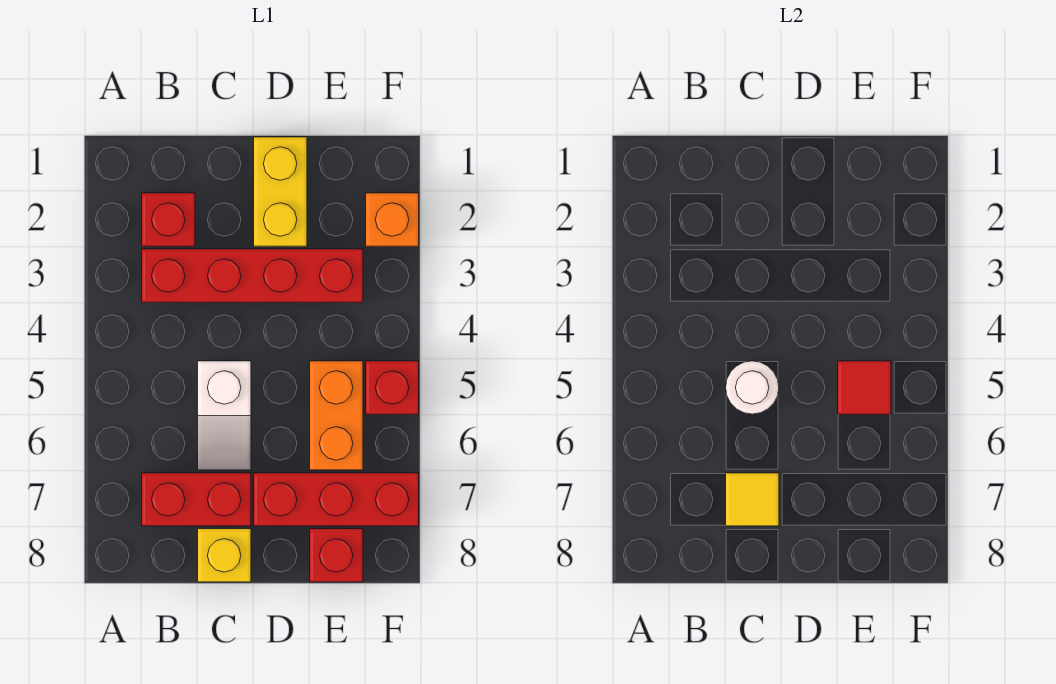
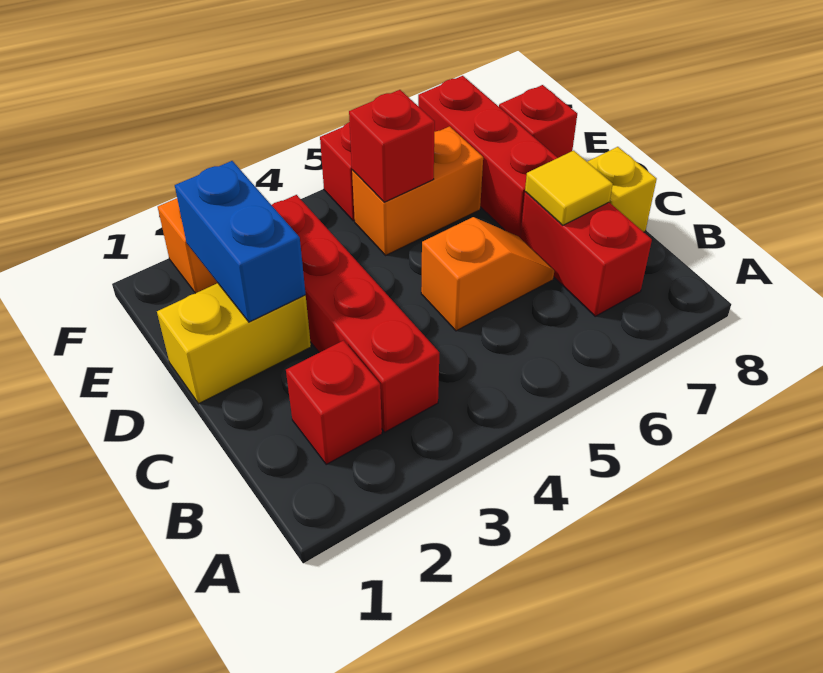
white slope C5:C6 level 1 top 5 -> orange slope C5:C6 level 1 top 5
white round brick C5 level 2 -> none
none -> blue brick D2:E2 level 2
red tile E5 level 2 -> red brick E5 level 2

